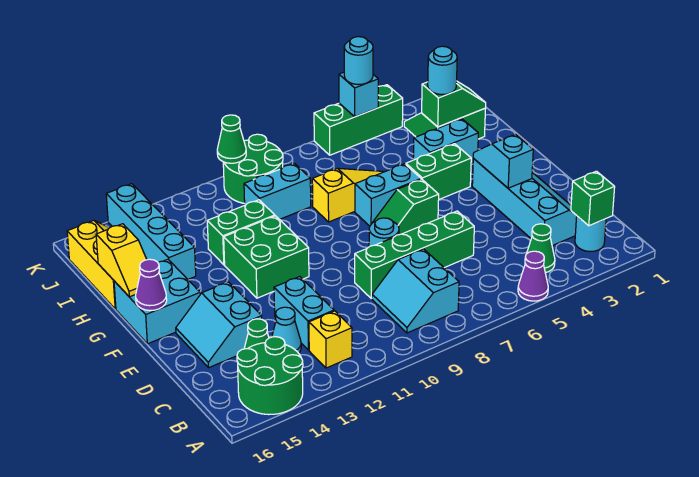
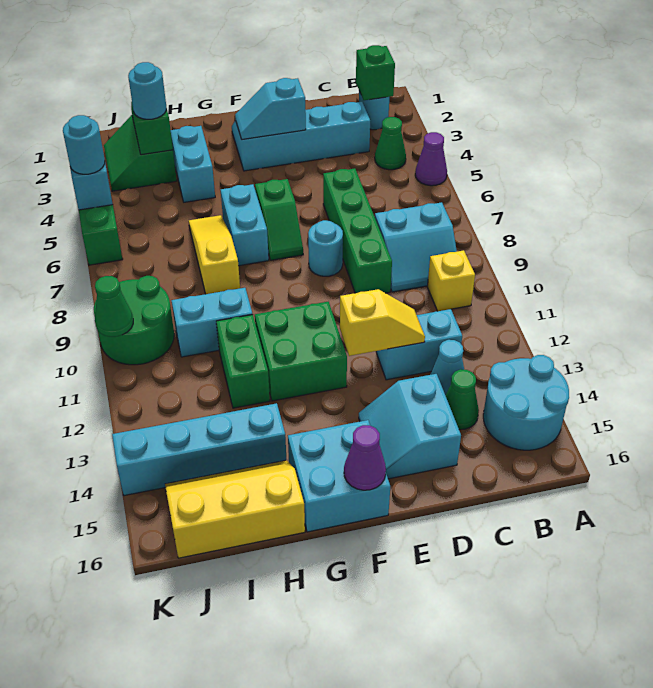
green round brick A14:B15 level 1 -> cyan round brick A14:B15 level 1
yellow brick B12 level 1 -> yellow brick B10 level 1
cyan slope D14:E15 level 1 top 14 -> cyan slope D14:E15 level 1 top D
green brick G4:G5 level 1 -> none
yellow slope G16:H16 level 2 top H -> yellow slope D12:E12 level 2 top E
cyan brick I9:I10 level 1 -> cyan brick H10:I10 level 1

